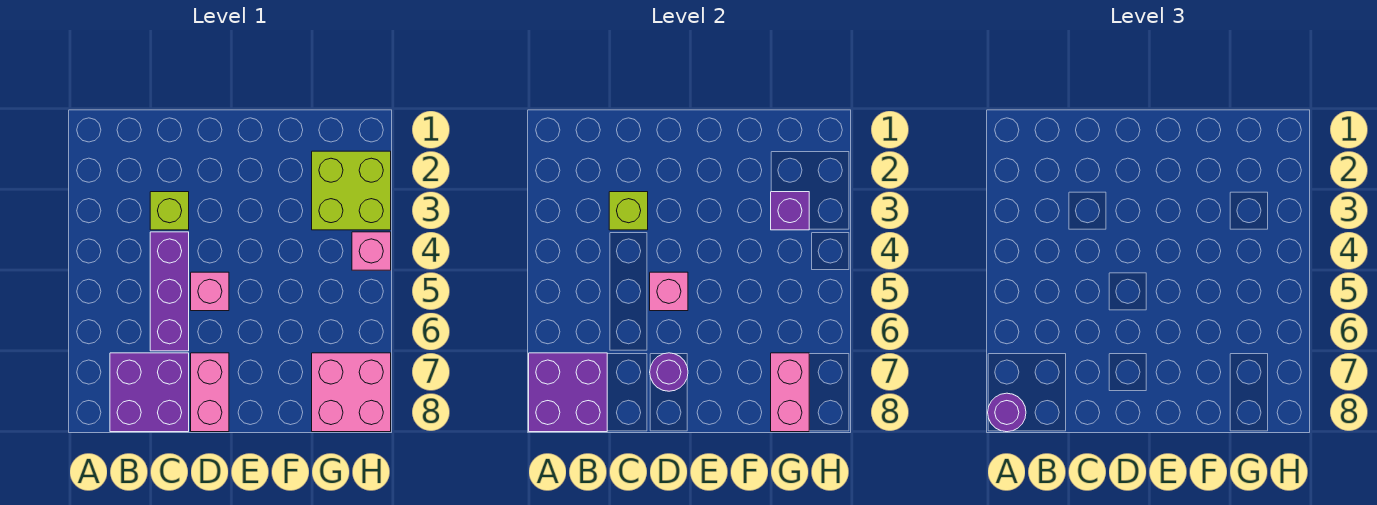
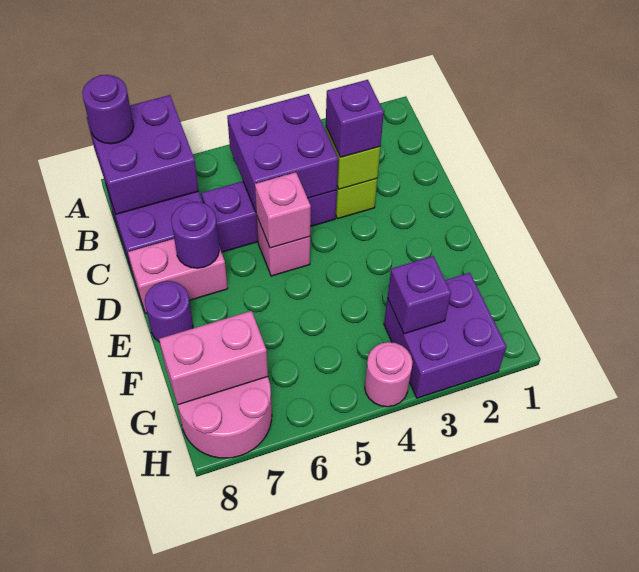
none -> purple brick B4:C5 level 2
none -> purple brick C3 level 3
none -> purple round brick E8 level 1
lime brick G2:H3 level 1 -> purple brick G2:H3 level 1
pink brick G7:H8 level 1 -> pink round brick G7:H8 level 1
pink brick H4 level 1 -> pink round brick H4 level 1

